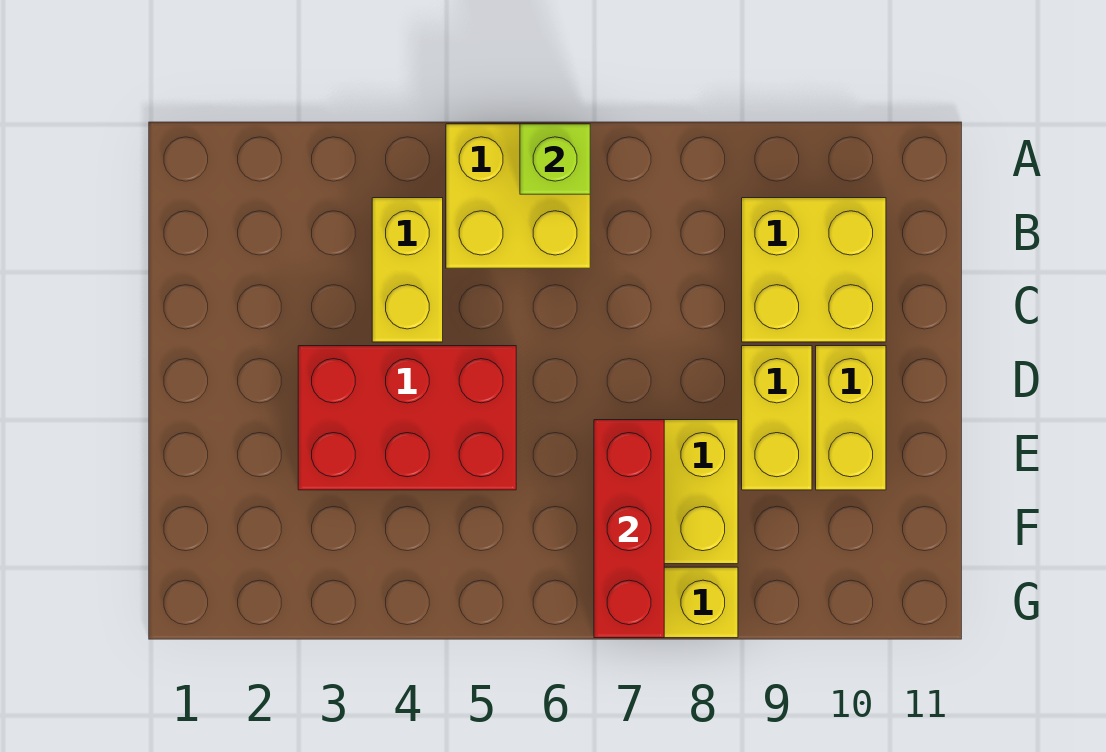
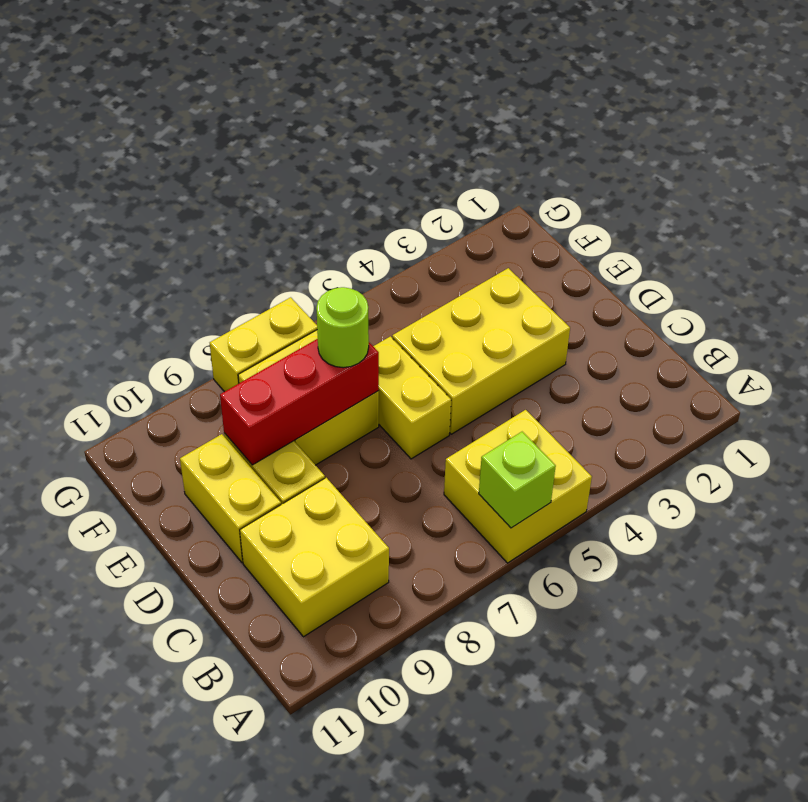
yellow brick B4:C4 level 1 -> yellow brick D6:E6 level 1
red brick D3:E5 level 1 -> yellow brick D3:E5 level 1
red brick E7:G7 level 2 -> red brick E7:E9 level 2
none -> lime round brick E7 level 3

